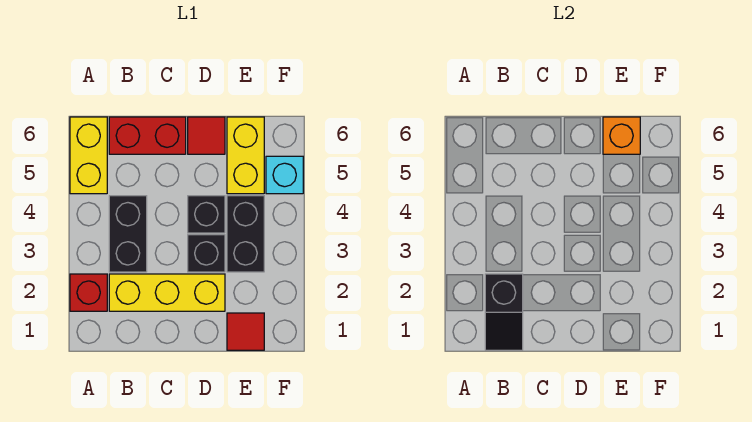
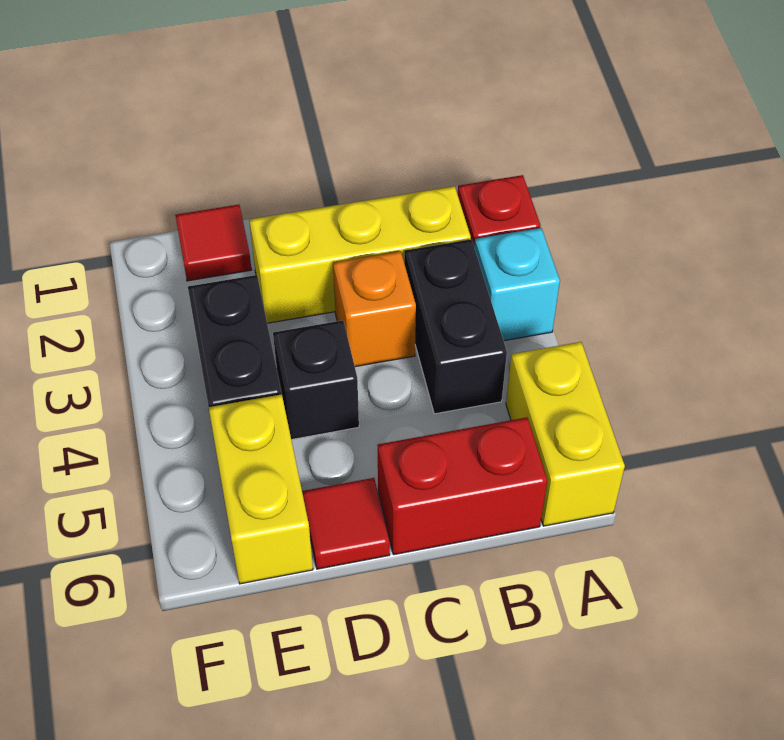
black slope B1:B2 level 2 top 2 -> none
black brick D3 level 1 -> none
orange brick E6 level 2 -> orange brick C3 level 1
cyan brick F5 level 1 -> cyan brick A3 level 1

